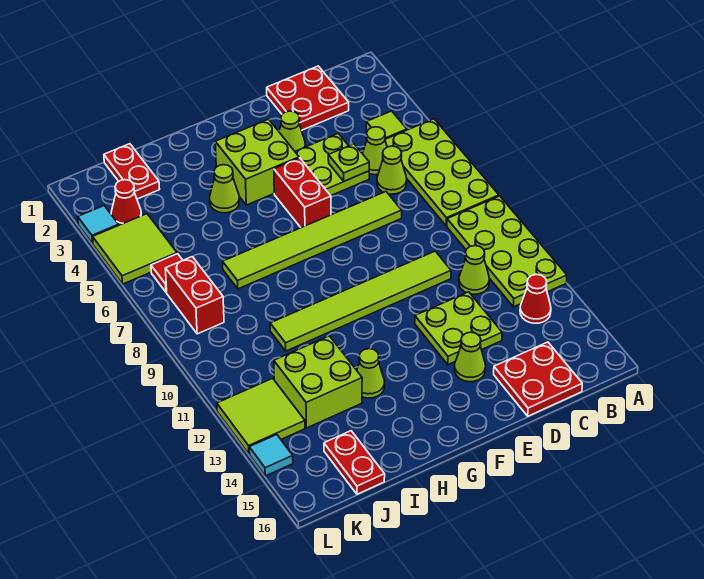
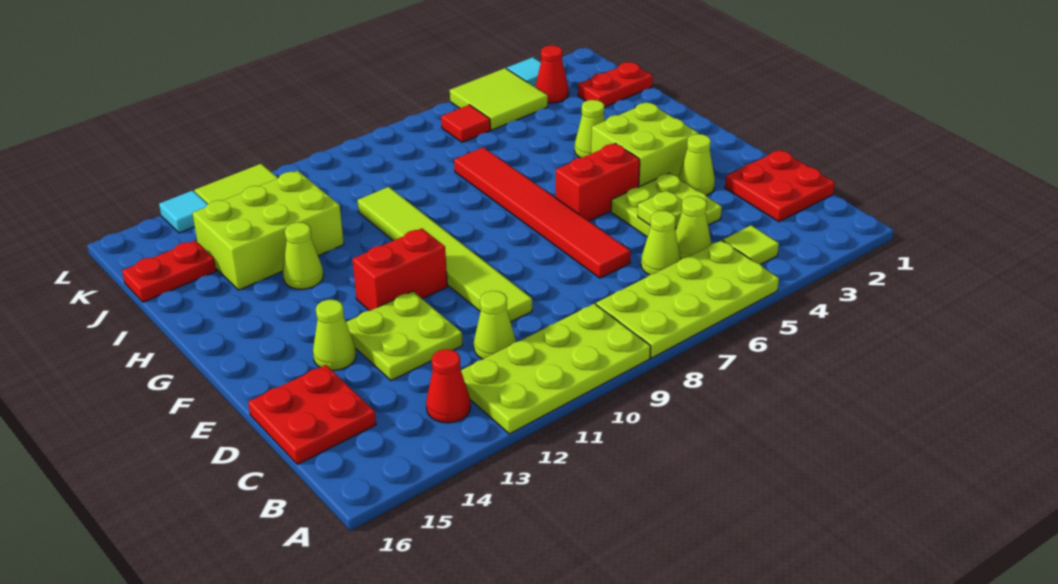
lime tile D7:I7 level 1 -> red tile D7:I7 level 1
lime brick I12:J13 level 1 -> lime brick I12:J14 level 1
red brick K7:K8 level 1 -> red brick F11:F12 level 1

